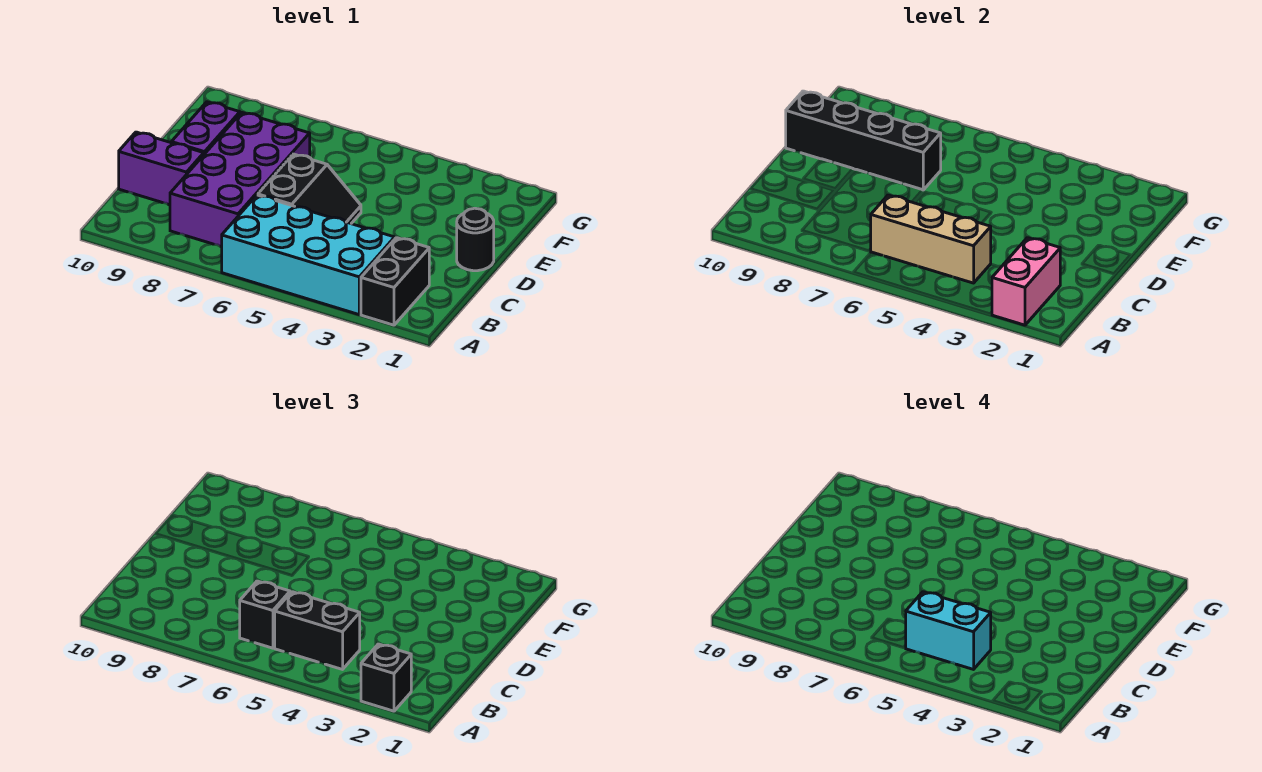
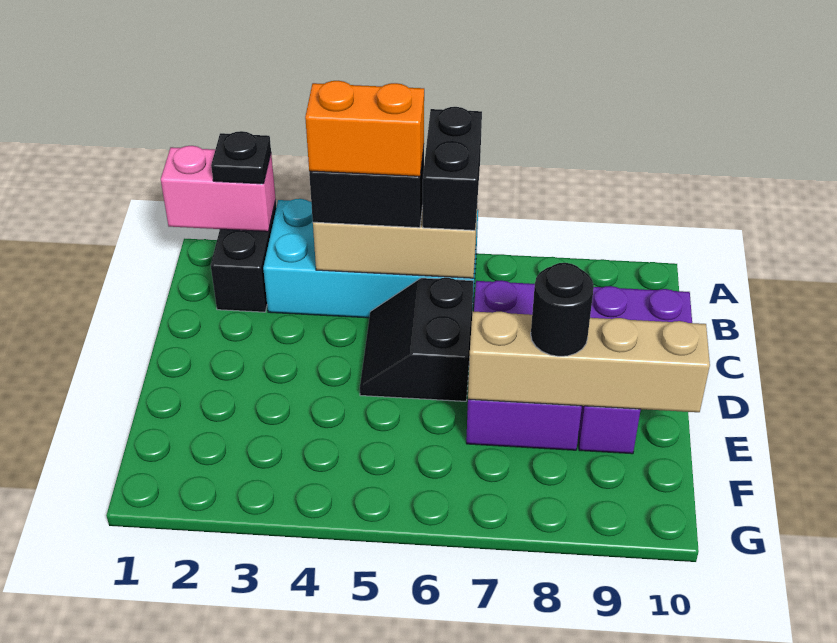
pink brick A2:B2 level 2 -> pink brick A1:A2 level 2
black brick A2 level 3 -> black plate A2 level 3
cyan brick B4:B5 level 4 -> orange brick B4:B5 level 4
black brick B6 level 3 -> black brick A6:B6 level 3
purple brick B7:E8 level 1 -> purple brick C7:E8 level 1
black round brick D1 level 1 -> black round brick E8 level 3
black brick E7:E10 level 2 -> tan brick E7:E10 level 2

